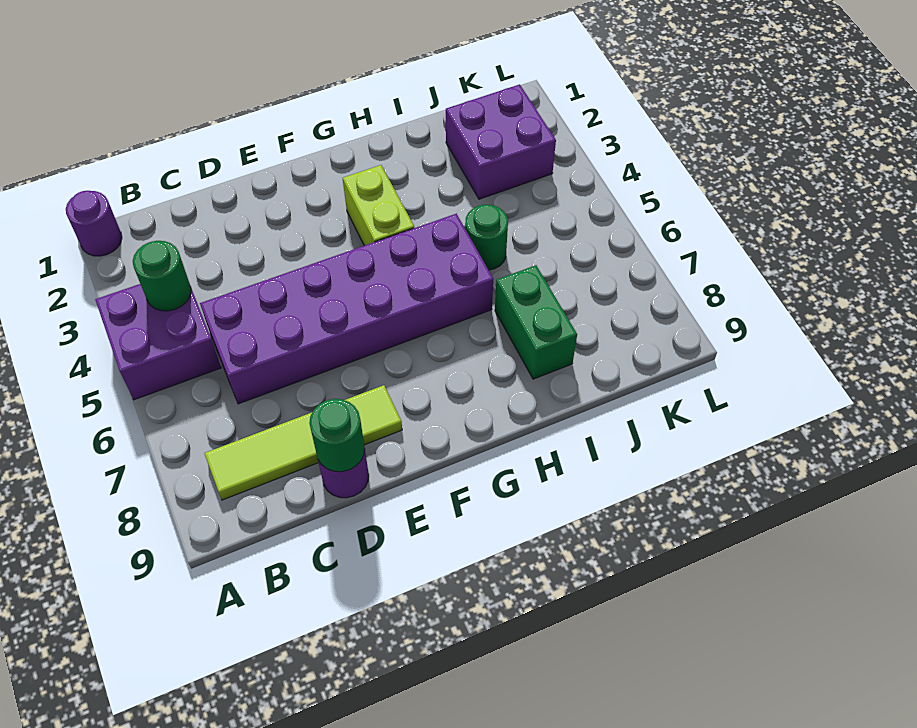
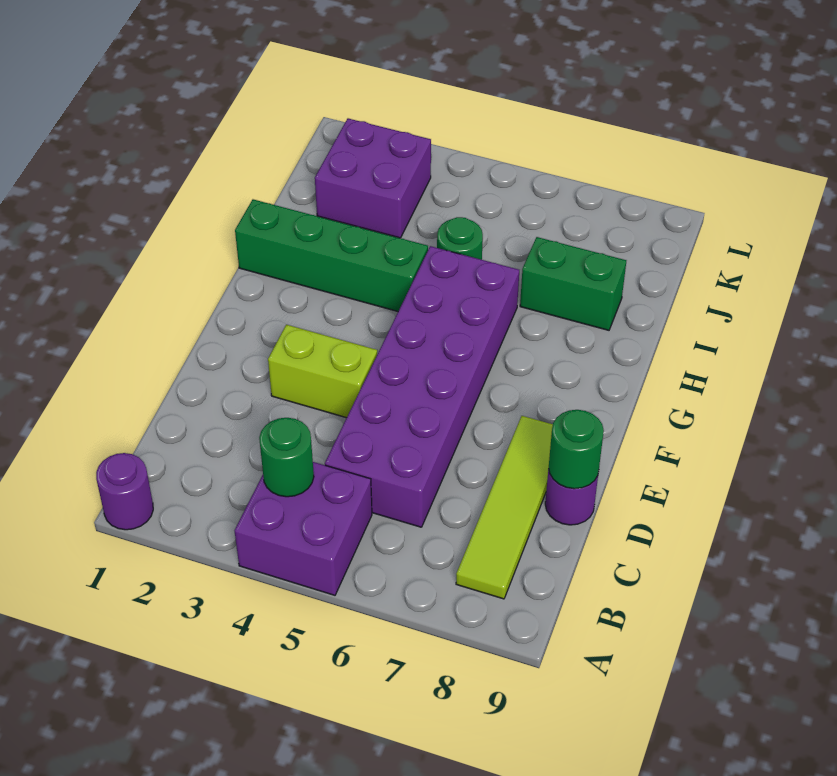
lime brick G3:G4 level 1 -> lime brick E3:E4 level 1
none -> green brick H1:H4 level 1

